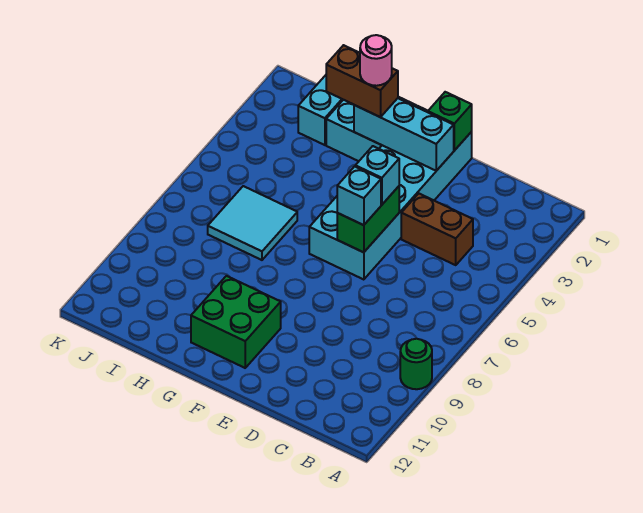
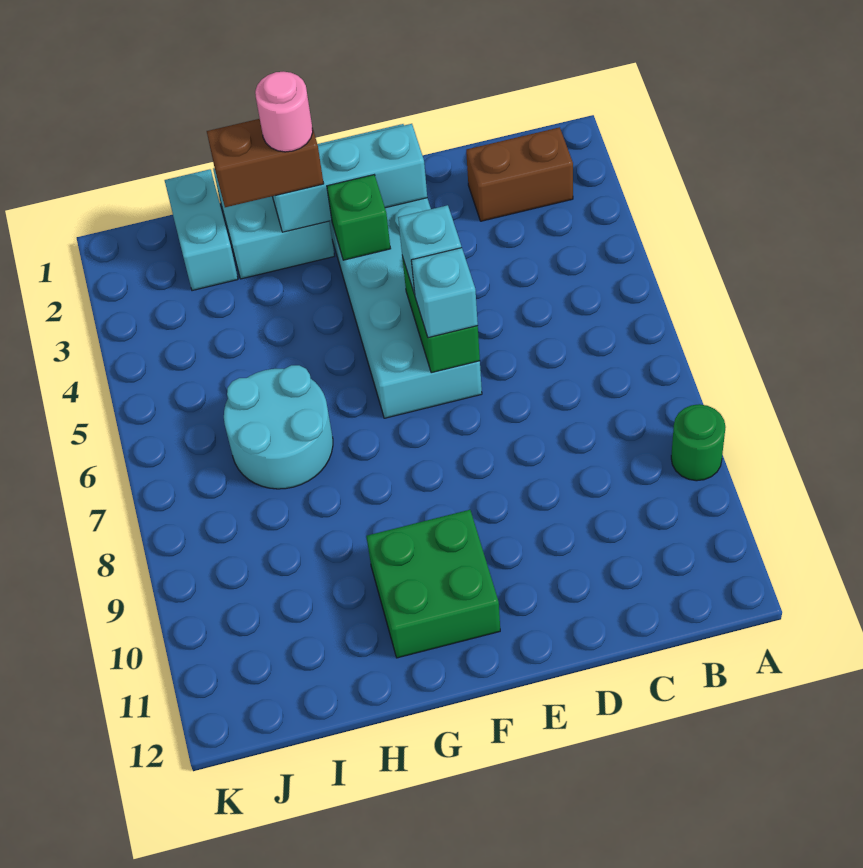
brown brick C4:D4 level 1 -> brown brick B2:C2 level 1
green brick E1 level 2 -> green brick F3 level 2
cyan tile H6:I7 level 1 -> cyan round brick H6:I7 level 1

